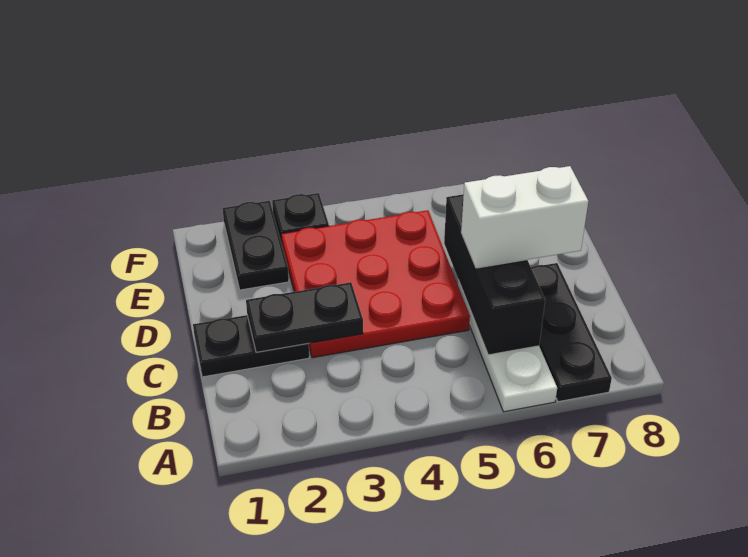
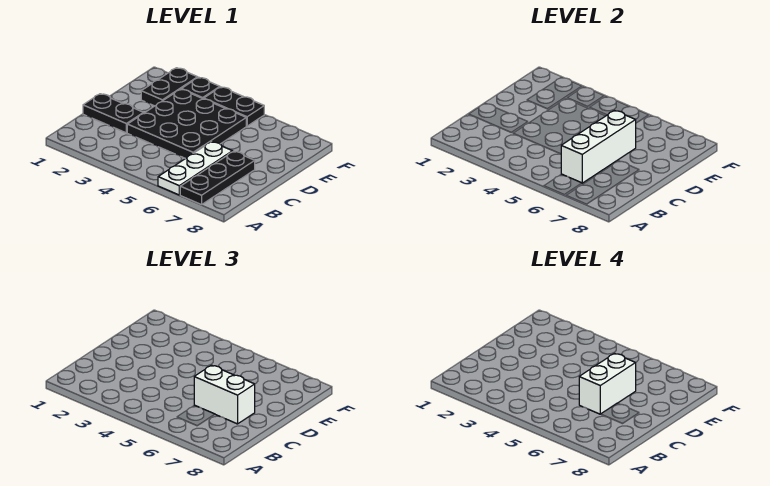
black brick B6:D6 level 2 -> white brick B6:D6 level 2
black plate C2:C3 level 2 -> black plate F4:F5 level 1
red plate C3:E5 level 1 -> black plate C3:E5 level 1
none -> white brick C6:D6 level 4

